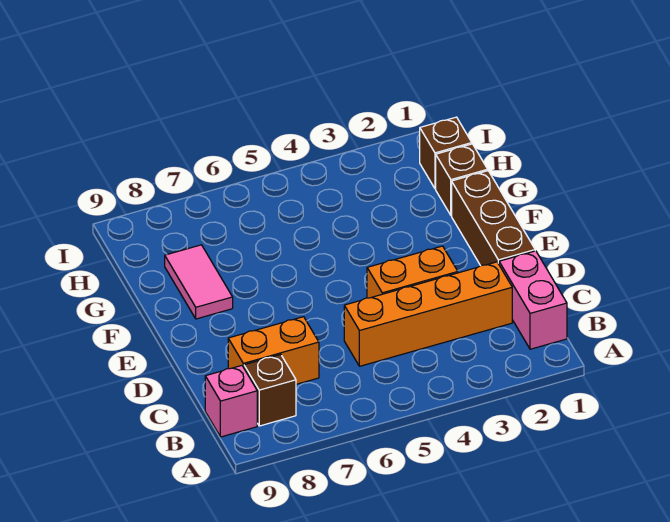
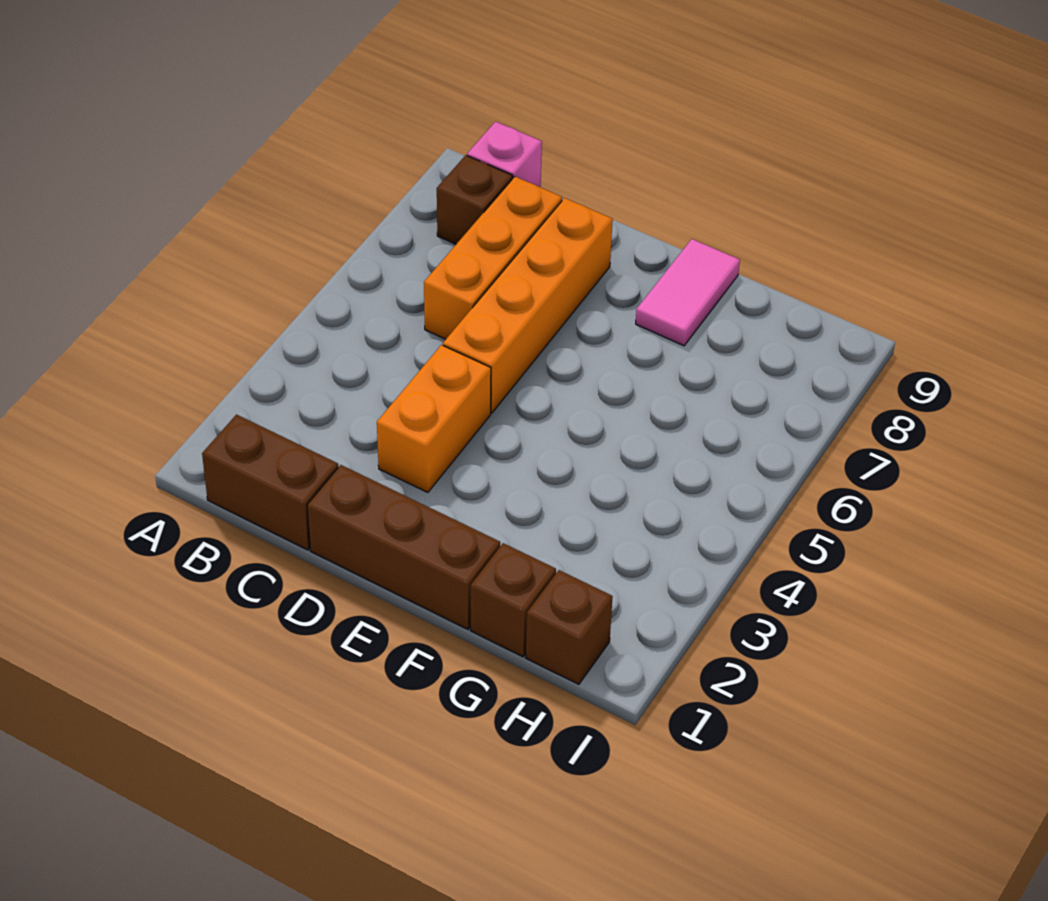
pink brick B1:C1 level 1 -> brown brick B1:C1 level 1
orange brick C2:C5 level 1 -> orange brick D5:D8 level 1
orange brick C7:C8 level 1 -> orange brick C6:C8 level 1
pink tile F8:G8 level 1 -> pink tile F8:F9 level 1

